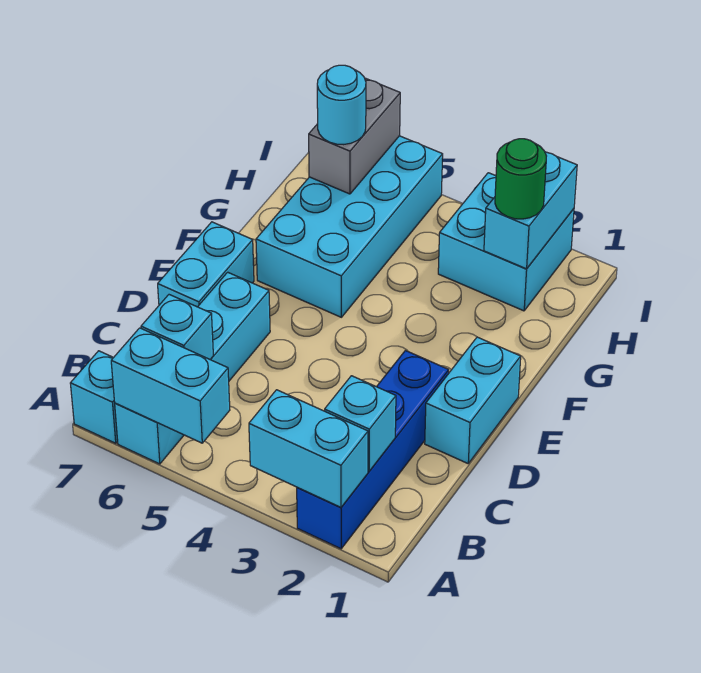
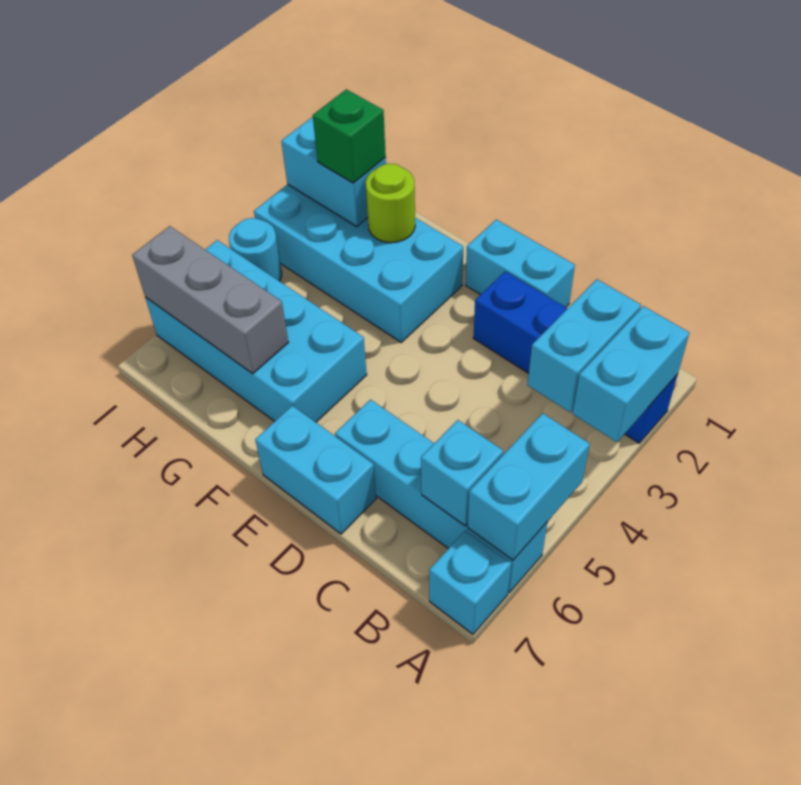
cyan brick B2 level 2 -> cyan brick B2:B3 level 2
none -> lime round brick G2 level 2
cyan brick H2:I3 level 1 -> cyan brick F2:I3 level 1
green round brick H2 level 3 -> green brick H2 level 3
grey brick H6:I6 level 2 -> grey brick G6:I6 level 2
cyan round brick H6 level 3 -> cyan round brick I4 level 1

